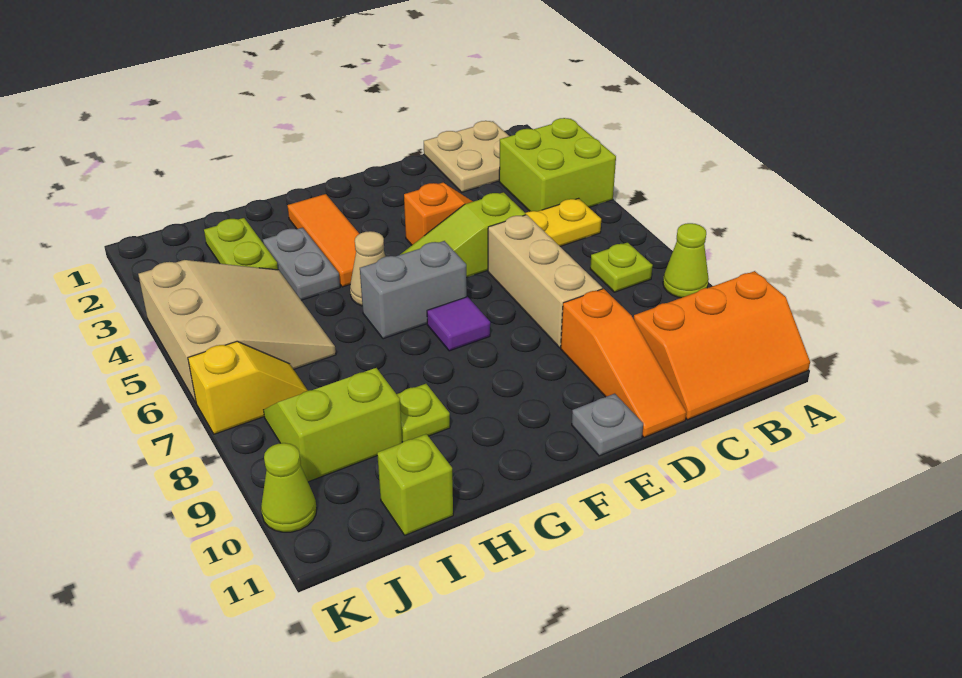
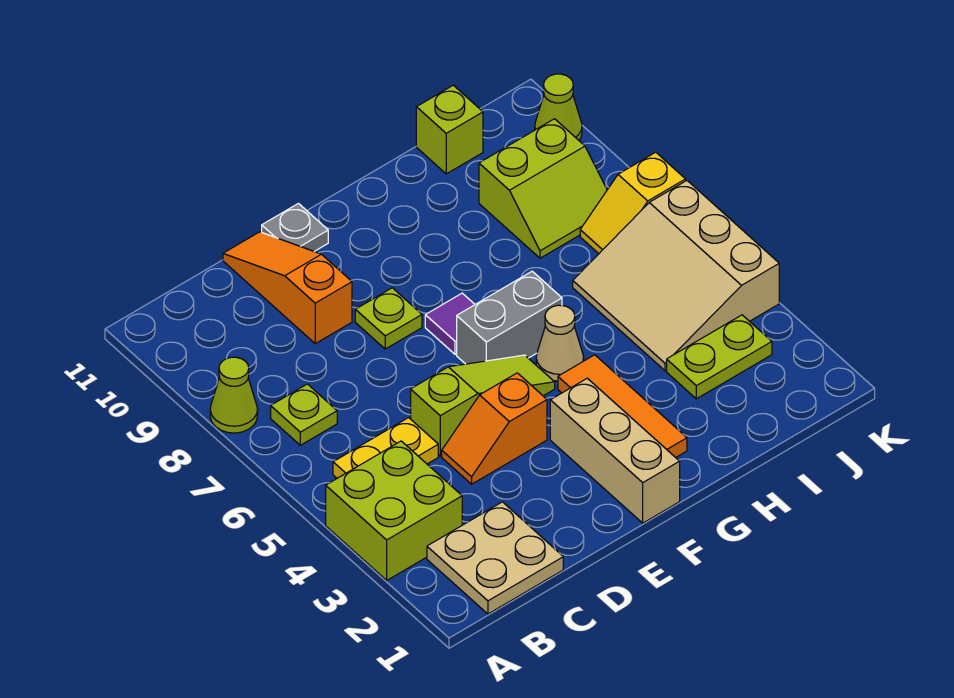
orange slope A10:C11 level 1 top 10 -> none
tan brick D6:D8 level 1 -> tan brick F1:F3 level 1
grey plate H3:H4 level 1 -> none
lime plate H9 level 1 -> lime plate E8 level 1
lime plate I2:I3 level 1 -> lime plate I3:J3 level 1

